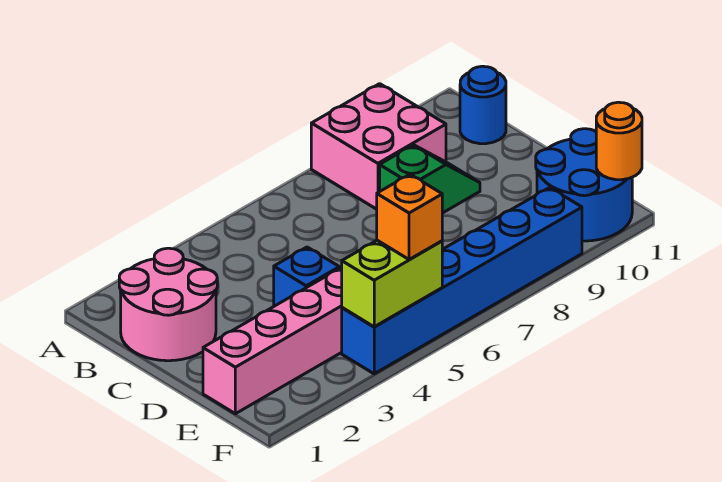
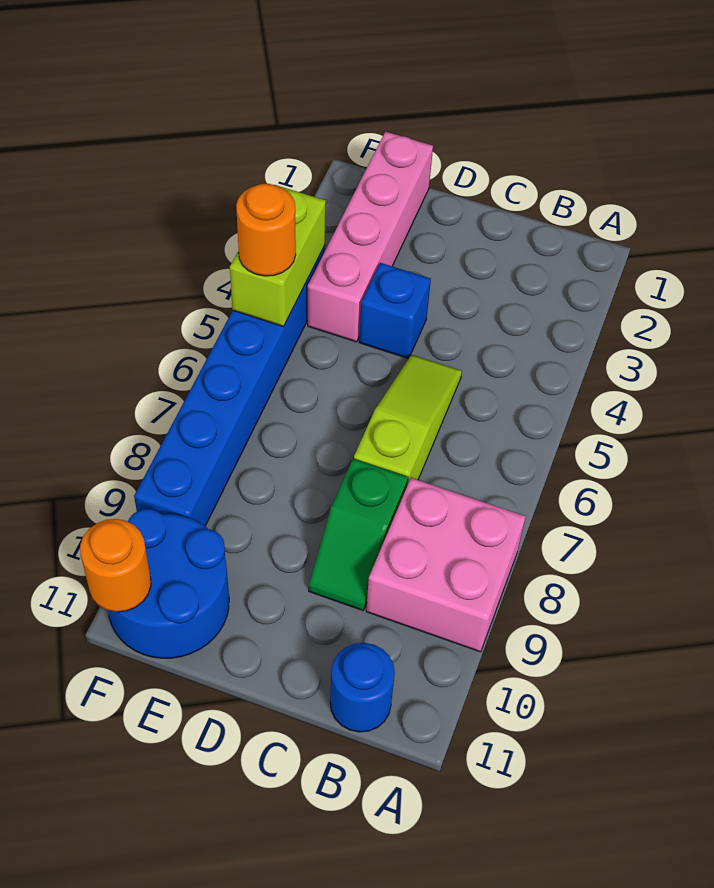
pink round brick B1:C2 level 1 -> none
none -> lime slope C5:C7 level 1 top 7
orange brick F5 level 3 -> orange round brick F5 level 3

